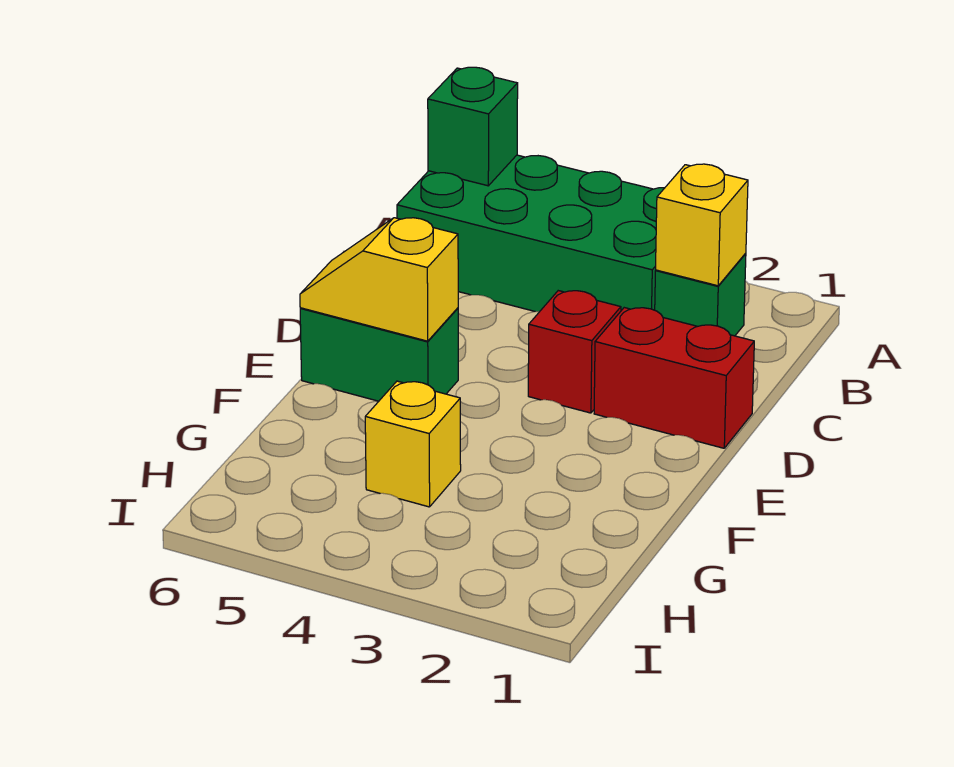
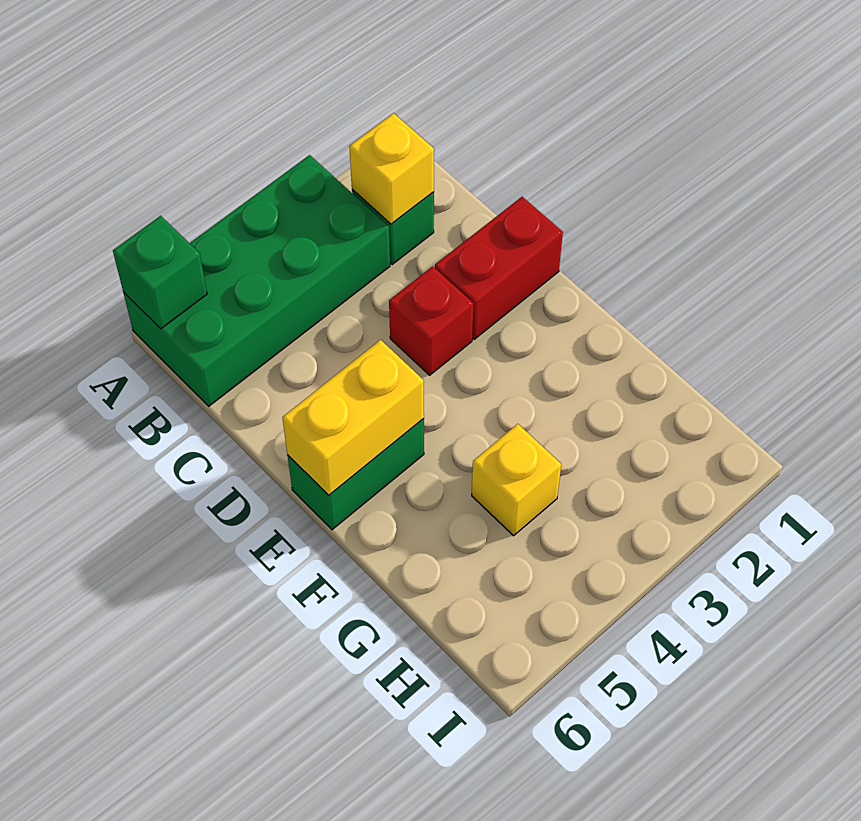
yellow slope E5:E6 level 2 top 5 -> yellow brick E5:E6 level 2

